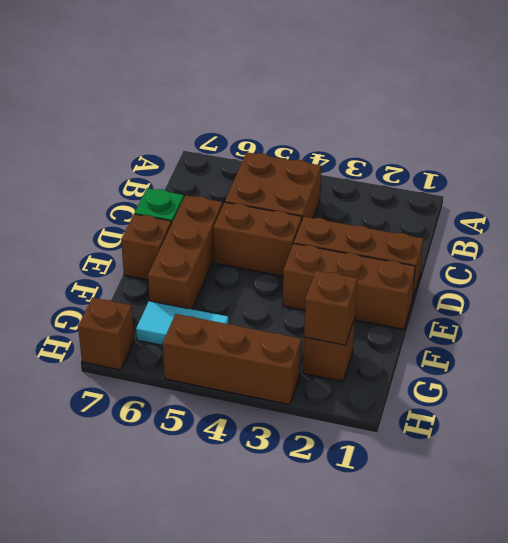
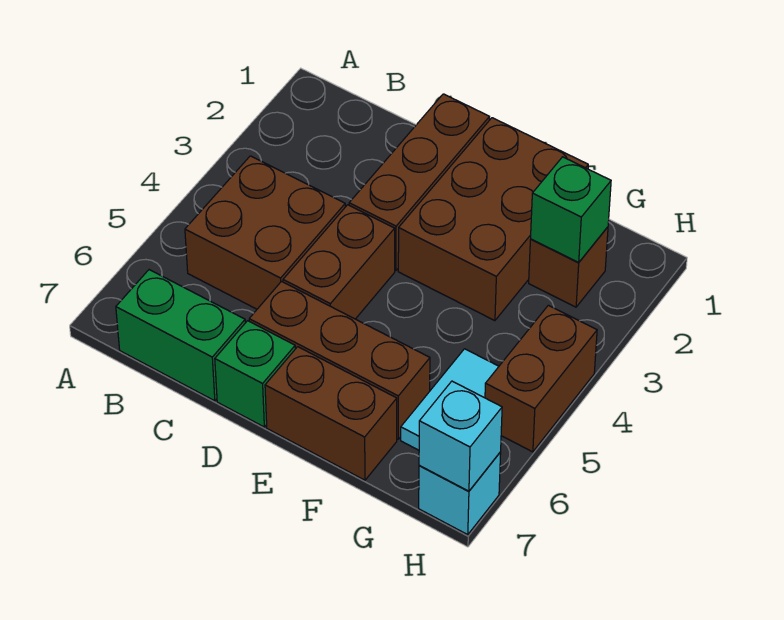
none -> green brick B7:C7 level 1
brown brick E1:E3 level 1 -> brown brick E1:F3 level 1
brown brick E7 level 1 -> brown brick E7:F7 level 1
brown brick G2 level 2 -> green brick G2 level 2
brown brick H3:H5 level 1 -> brown brick H4:H5 level 1
brown brick H7 level 1 -> cyan brick H7 level 1
none -> cyan brick H7 level 2

